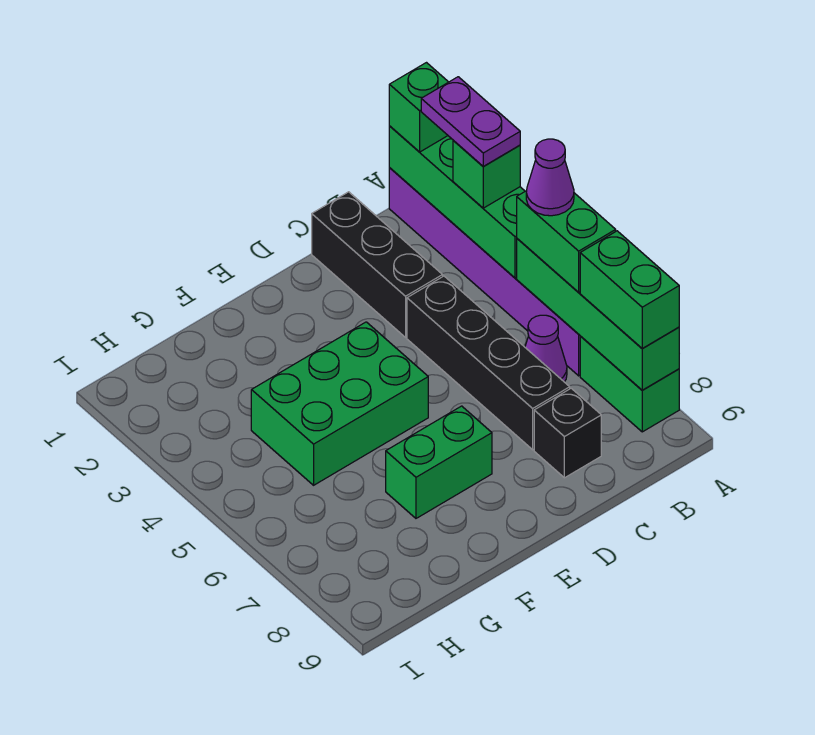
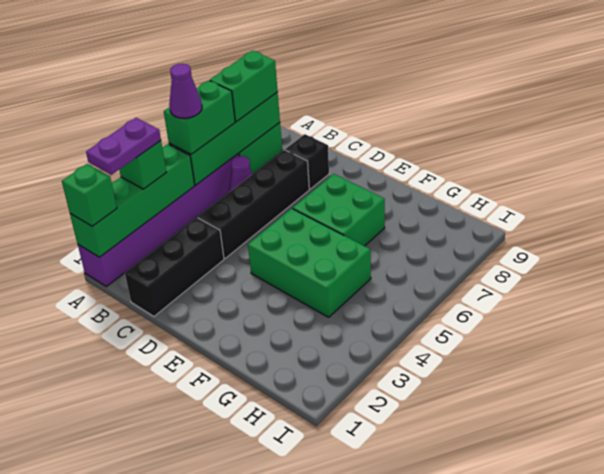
green brick E7:F7 level 1 -> green brick E6:F7 level 1

